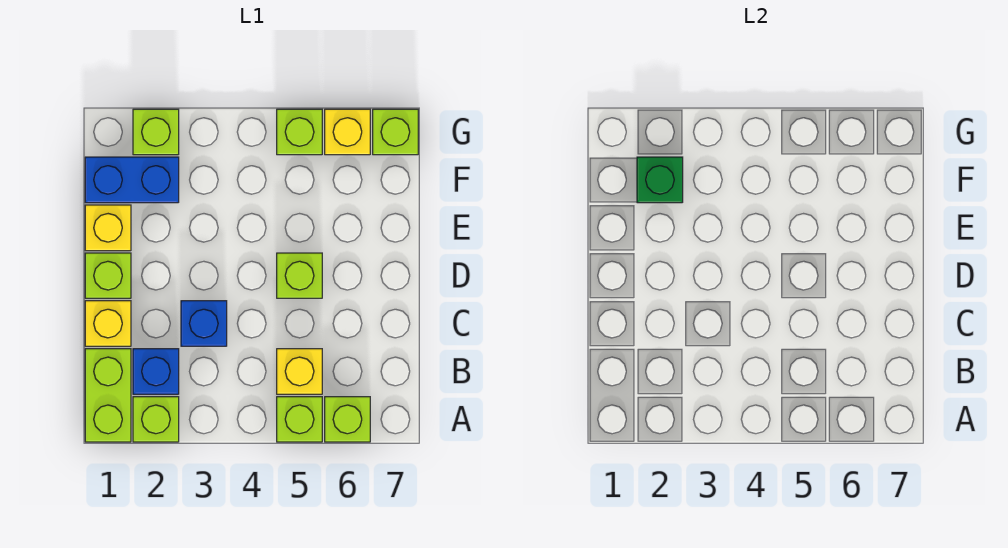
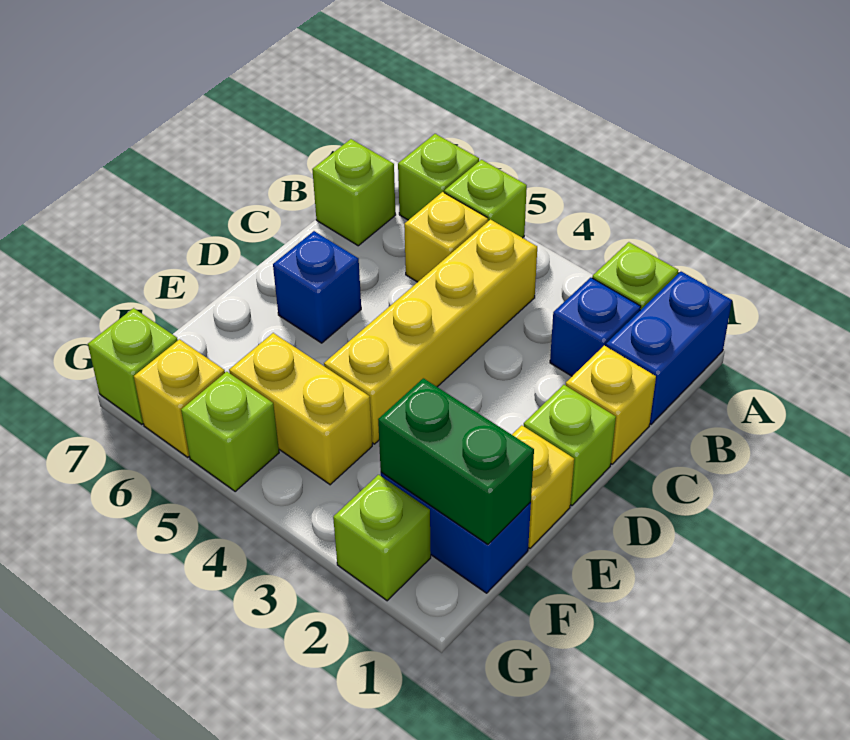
lime brick A1:B1 level 1 -> blue brick A1:B1 level 1
none -> yellow brick B4:E4 level 1
blue brick C3 level 1 -> blue brick D6 level 1
lime brick D5 level 1 -> lime brick B7 level 1
green brick F2 level 2 -> green brick F1:F2 level 2
none -> yellow brick F4:F5 level 1

